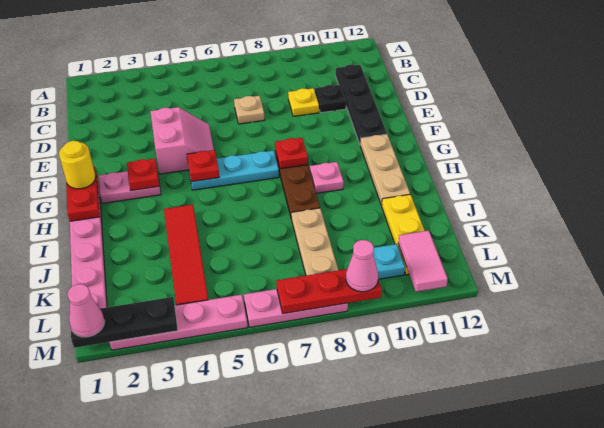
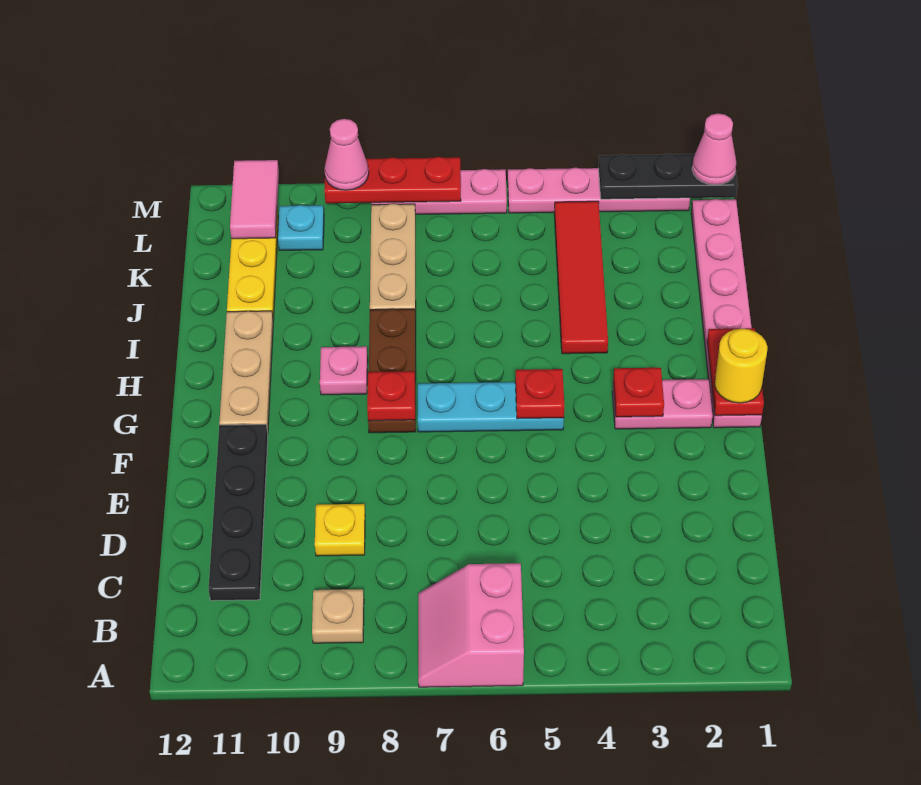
tan plate D7 level 1 -> tan plate B9 level 1
black plate D10 level 1 -> none
pink slope E4:F5 level 1 top 4 -> pink slope A6:B7 level 1 top 6

